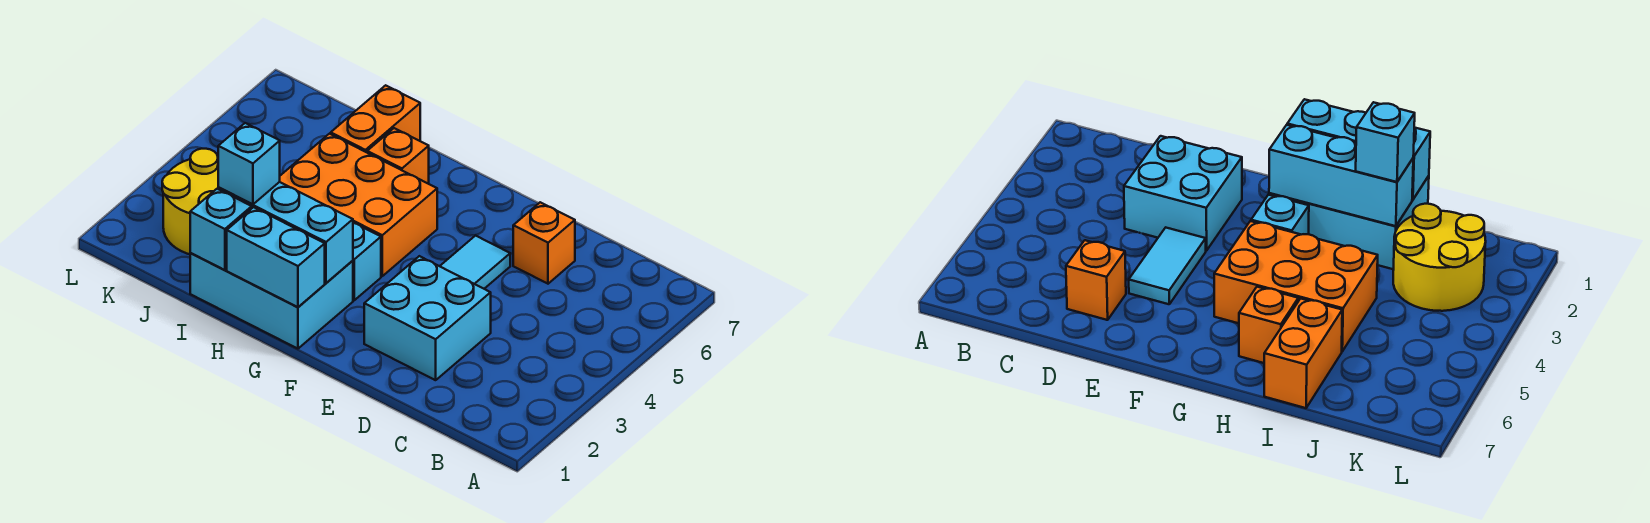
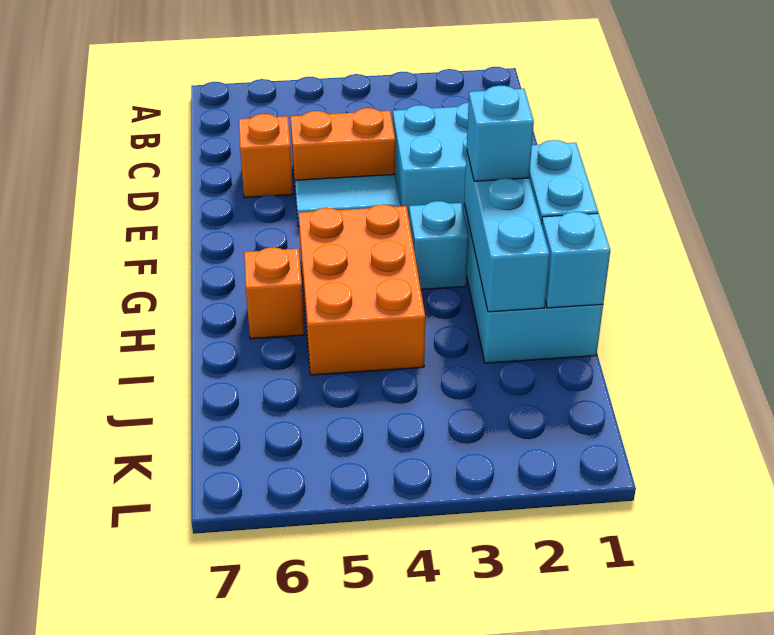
cyan brick I2 level 3 -> cyan brick G2 level 3
orange brick I6:I7 level 1 -> orange brick D4:D5 level 1
yellow round brick J2:K3 level 1 -> none

